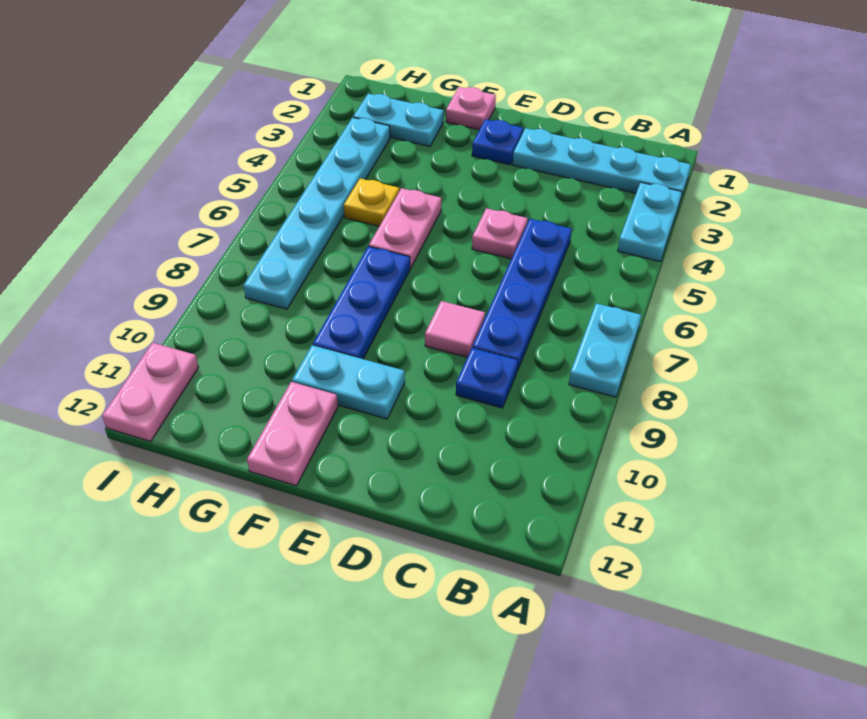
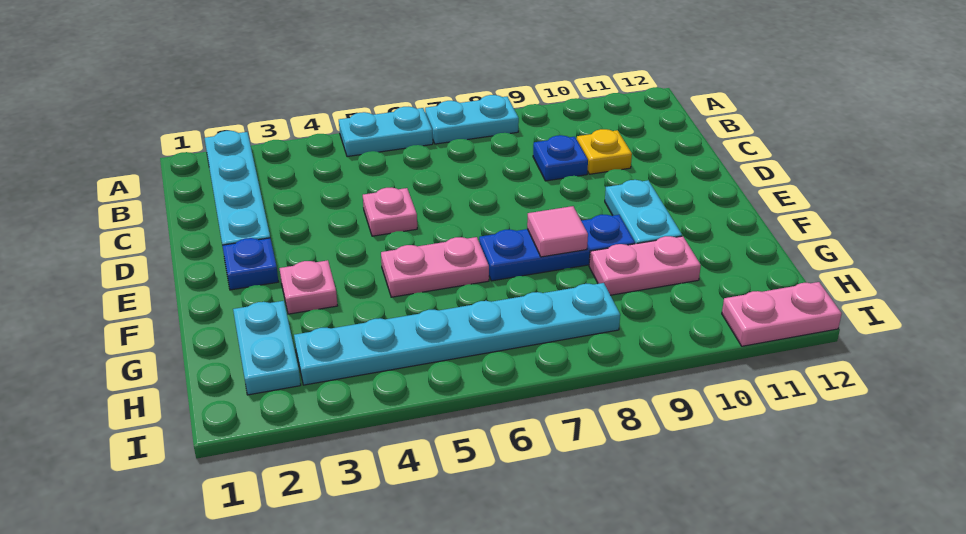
cyan plate A3:A4 level 1 -> cyan plate A5:A6 level 1
blue plate C5:C8 level 1 -> none
pink tile D8 level 1 -> pink tile F8 level 2
pink plate F1 level 1 -> pink plate F3 level 1
pink plate F11:F12 level 1 -> pink plate G9:G10 level 1
yellow plate G5 level 1 -> yellow plate C10 level 1

